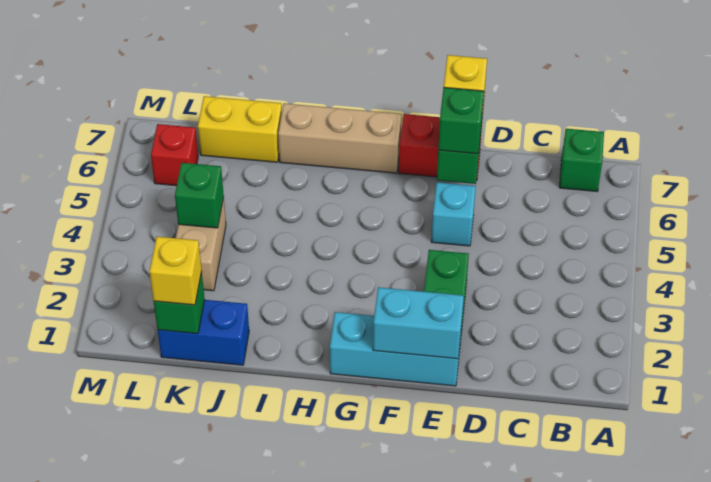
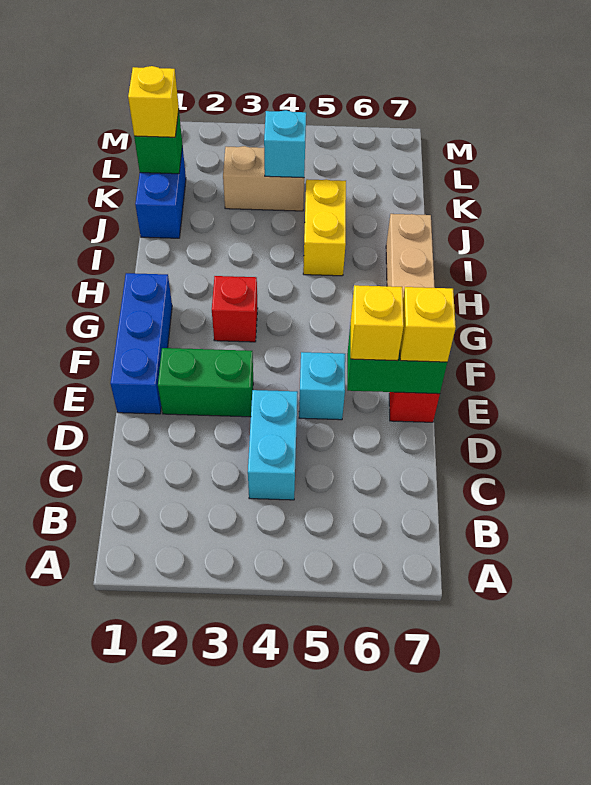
green brick B7 level 1 -> none
cyan brick E1:G1 level 1 -> blue brick E1:G1 level 1
cyan brick E1:F1 level 2 -> cyan brick C4:D4 level 1
green brick E6 level 3 -> yellow brick E6 level 3
yellow brick J7:K7 level 1 -> yellow brick I5:J5 level 1
green brick K4 level 2 -> cyan brick K4 level 2
red brick L6 level 1 -> red brick G3 level 1

